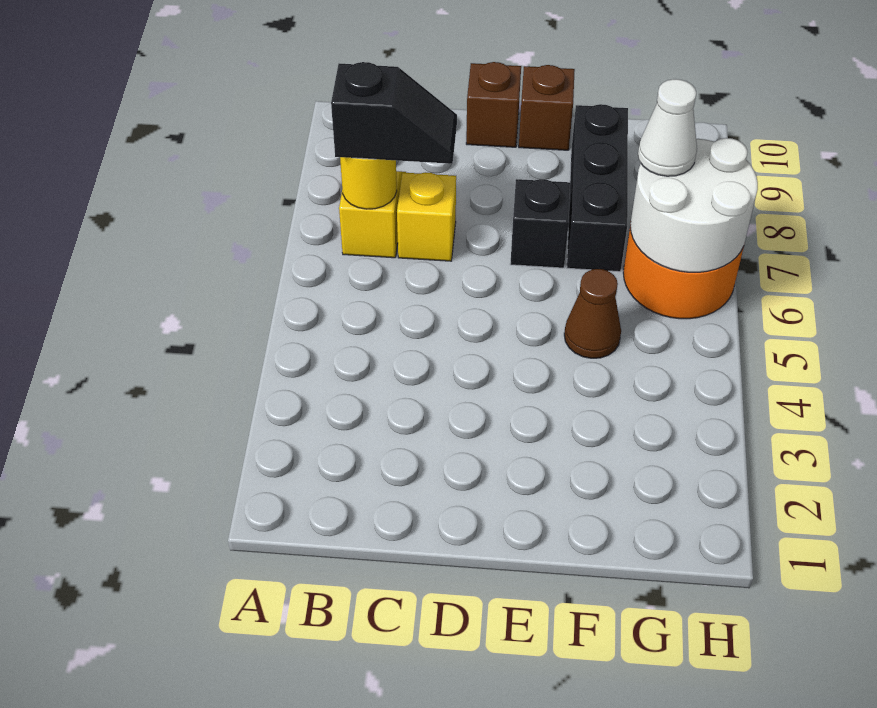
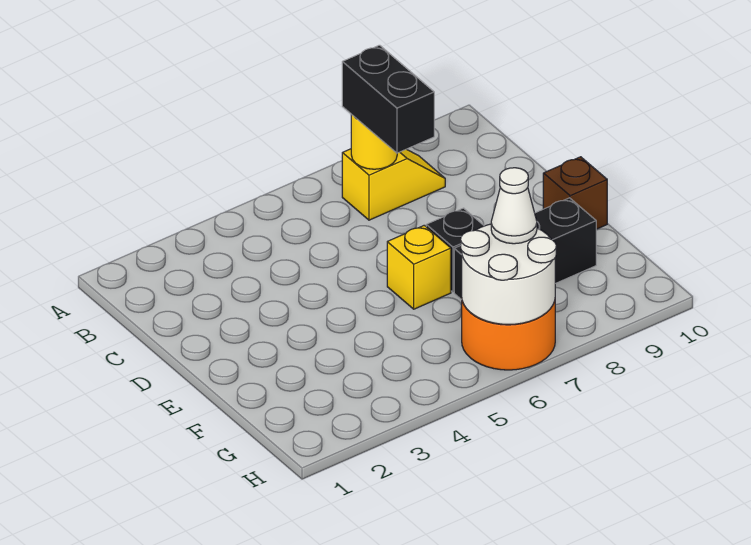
black slope B7:C7 level 3 top B -> black brick B7:C7 level 3
yellow brick C7 level 1 -> yellow brick E6 level 1
brown brick D10 level 1 -> none
brown cone F5 level 1 -> none

